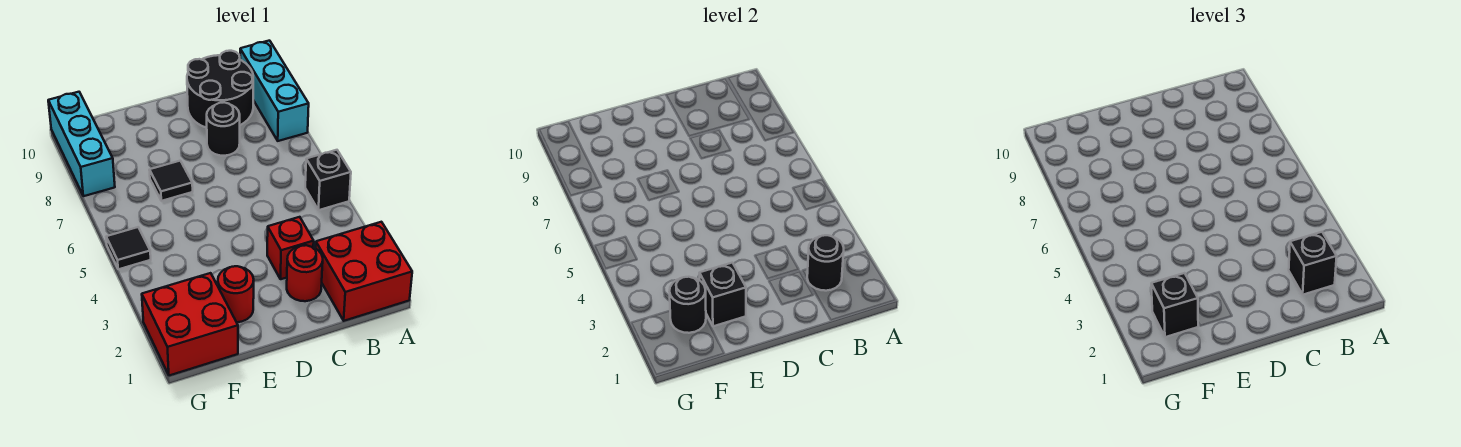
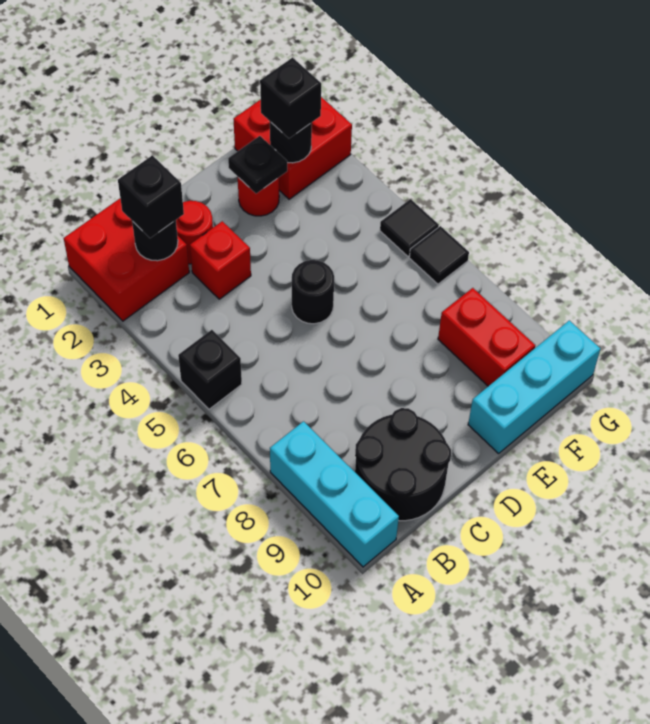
black round brick C8 level 1 -> black round brick D5 level 1
black brick E2 level 2 -> black plate E2 level 2
black tile E7 level 1 -> black tile G6 level 1
none -> red brick F8:F9 level 1
cyan brick G8:G10 level 1 -> cyan brick E10:G10 level 1

